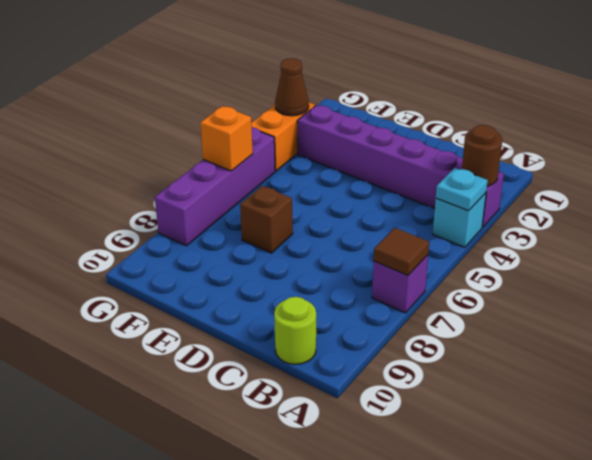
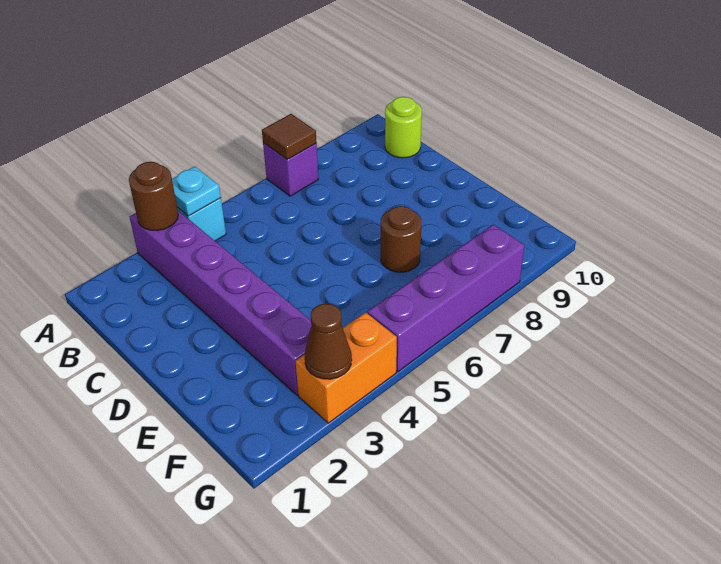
brown brick E7 level 1 -> brown round brick E7 level 1
orange brick G6 level 2 -> none

